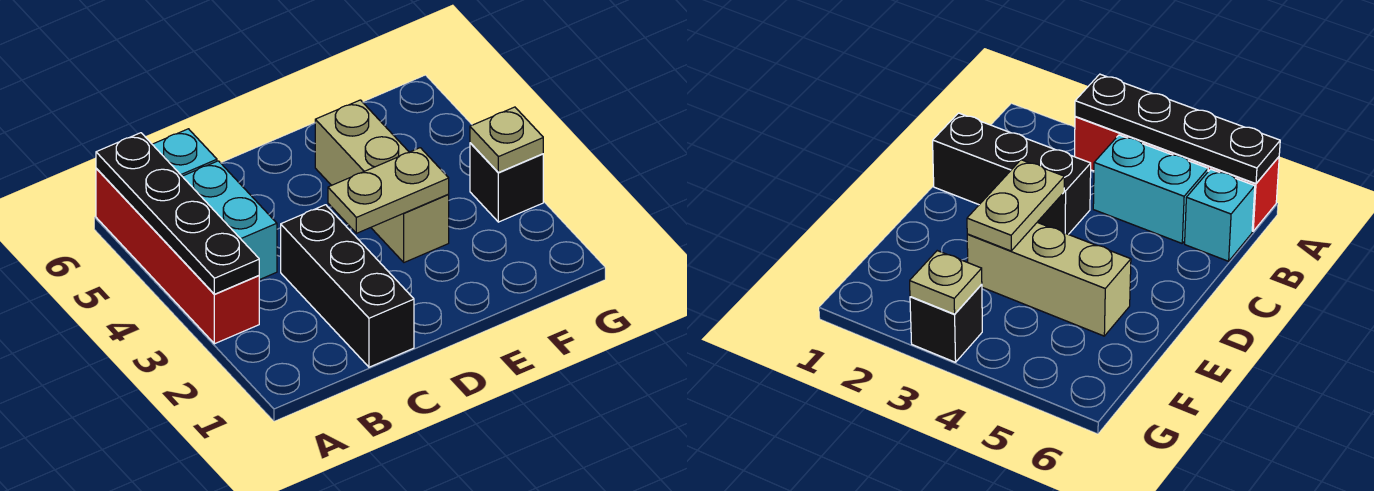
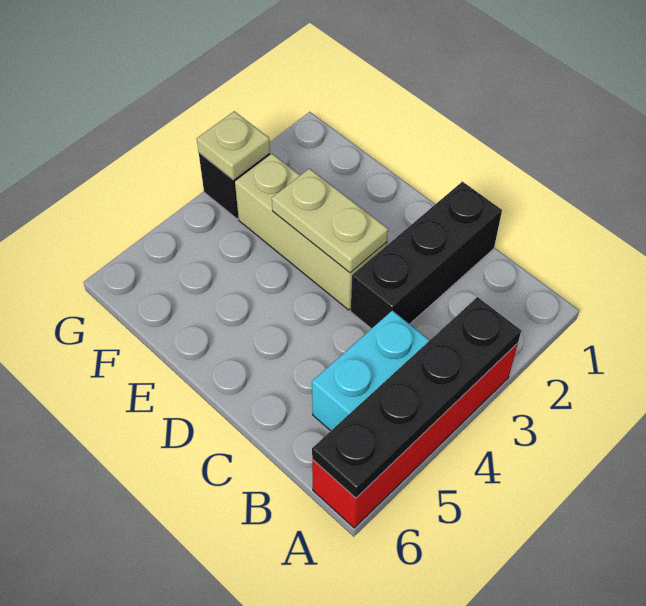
cyan brick B6 level 1 -> none
tan brick E3:E5 level 1 -> tan brick D3:F3 level 1

